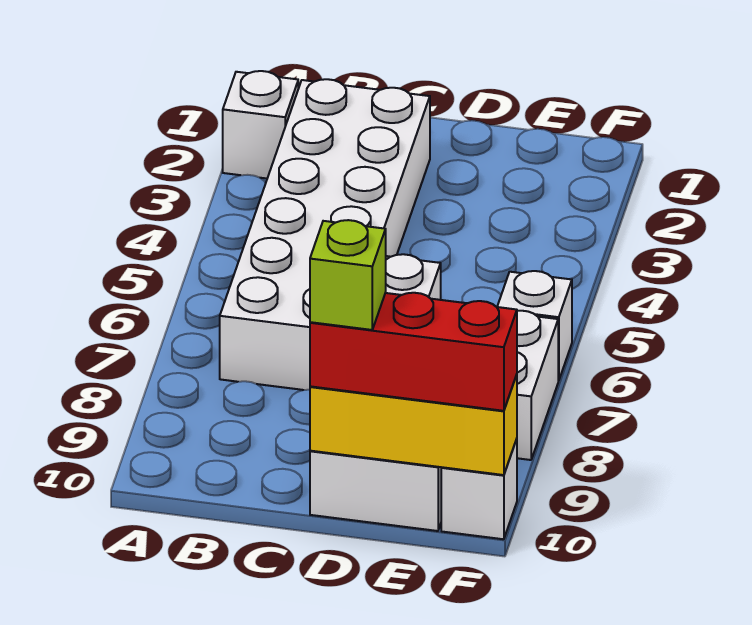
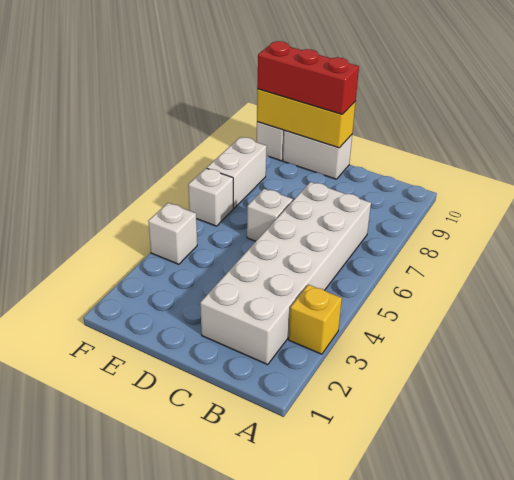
white brick A2 level 1 -> white brick F4 level 1
none -> yellow brick A3 level 1
lime brick D10 level 4 -> none

